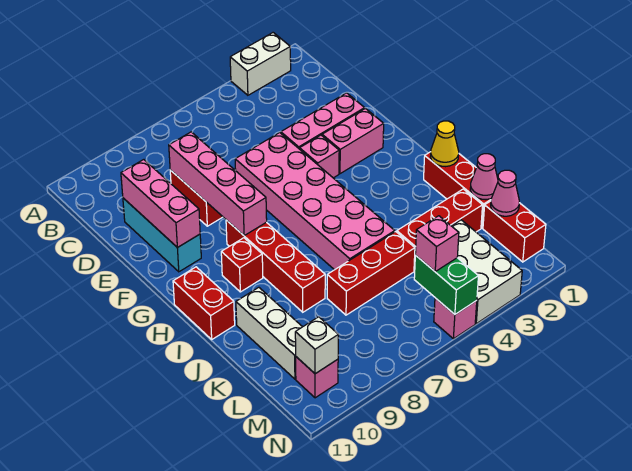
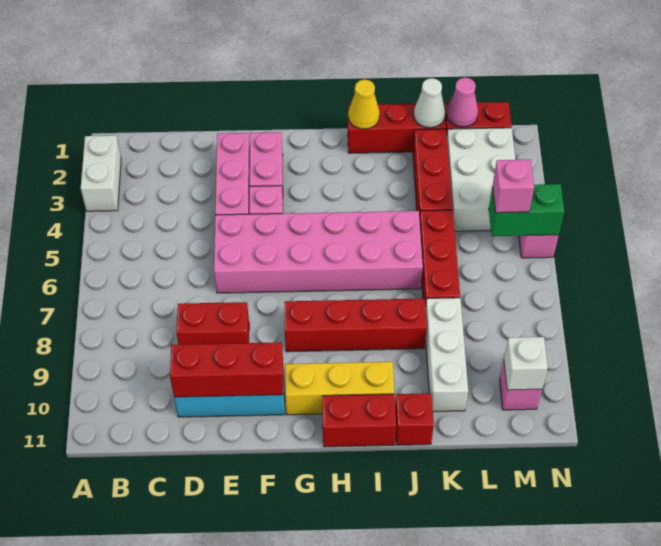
pink brick D8:G8 level 2 -> none
pink brick D10:F10 level 2 -> red brick D10:F10 level 2
none -> yellow brick G10:I10 level 1
red brick H9 level 1 -> red brick J11 level 1
white brick J10:L10 level 1 -> white brick K8:K10 level 1
pink cone K1 level 2 -> white cone K1 level 2
white brick L3:N4 level 1 -> white brick L2:M4 level 1

